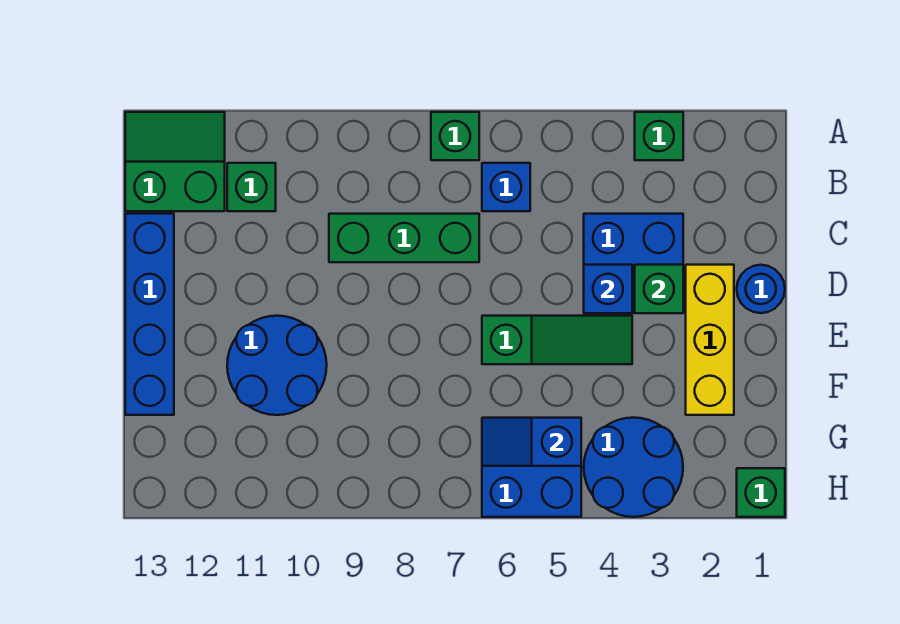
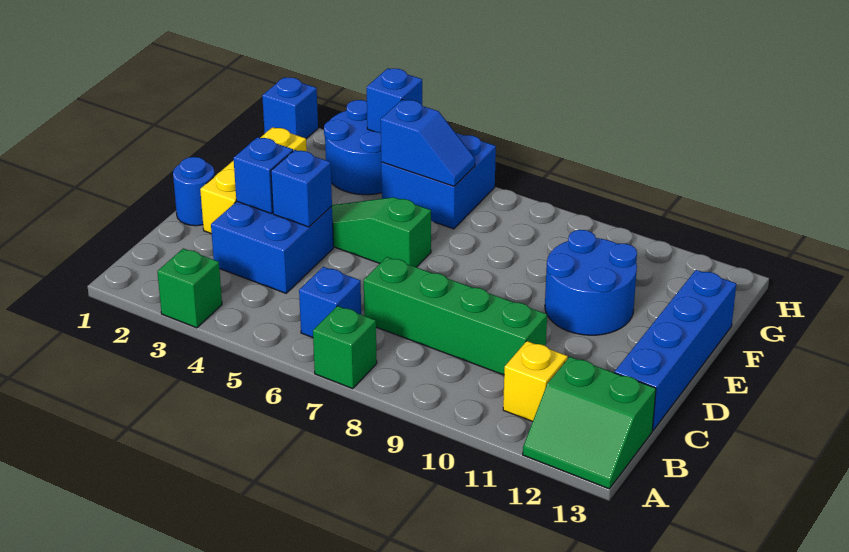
green brick B11 level 1 -> yellow brick B11 level 1
green brick C7:C9 level 1 -> green brick C7:C10 level 1
green brick D3 level 2 -> blue brick D3 level 2
green brick H1 level 1 -> blue brick H1 level 1
none -> blue brick H4 level 2

